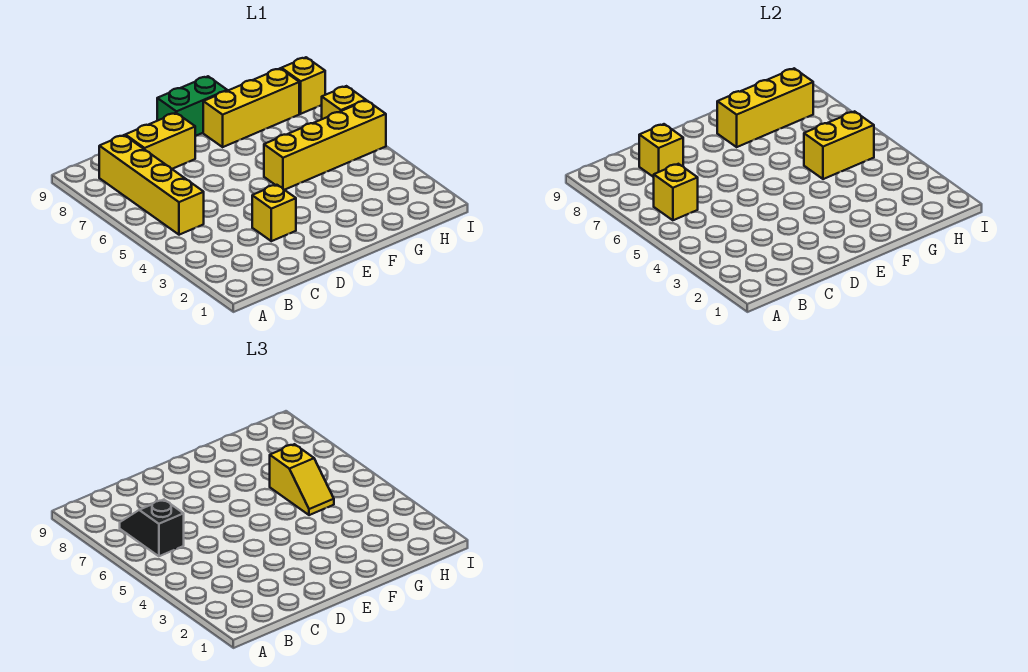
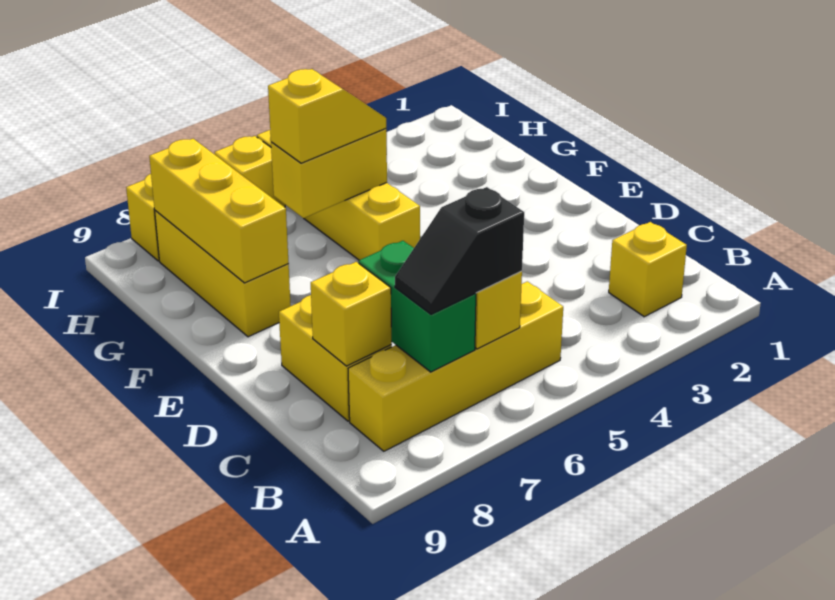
yellow brick D3 level 1 -> yellow brick B2 level 1
green brick E9:F9 level 1 -> green brick B7:C7 level 2
yellow brick G5:H5 level 2 -> yellow brick G5:G6 level 2

